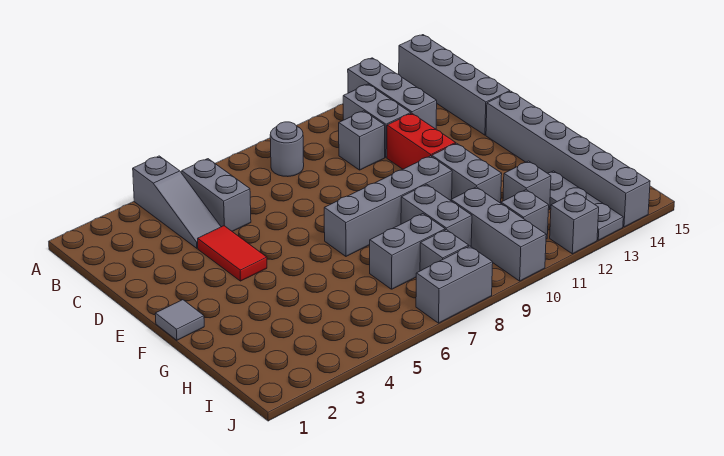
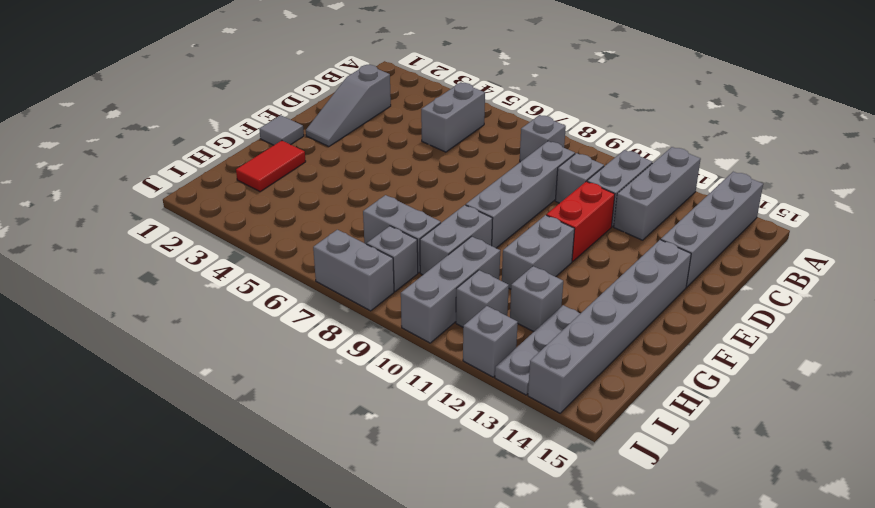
grey slope A4:C4 level 1 top A -> grey slope C2:E2 level 1 top C
grey round brick B8 level 1 -> grey brick B8 level 1
red tile D4:E4 level 1 -> red tile G2:H2 level 1
grey brick F7:F10 level 1 -> grey brick C9:F9 level 1

